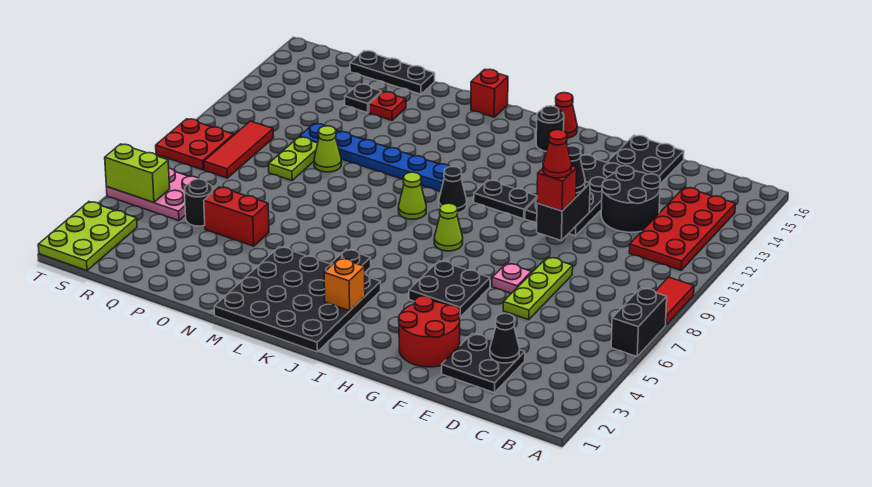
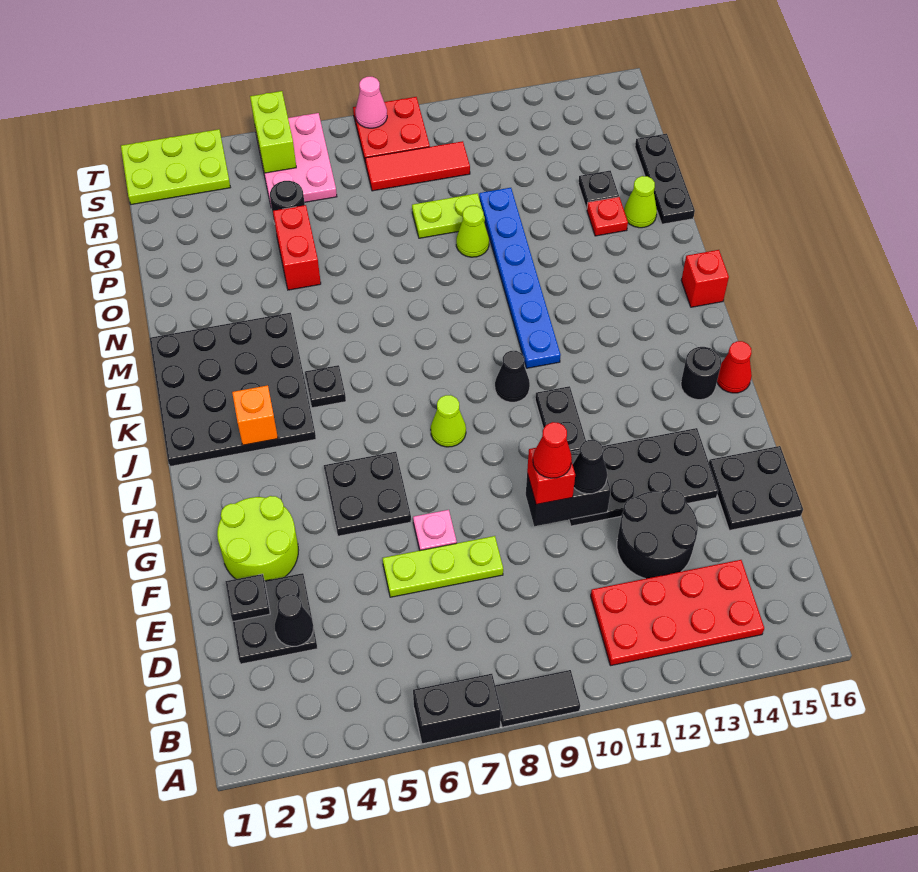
red tile A8:A9 level 1 -> black tile A8:A9 level 1
none -> black plate E2 level 2
red round brick F2:G3 level 1 -> lime round brick F2:G3 level 1
lime cone K9 level 1 -> lime cone O15 level 1
none -> pink cone T8 level 2

